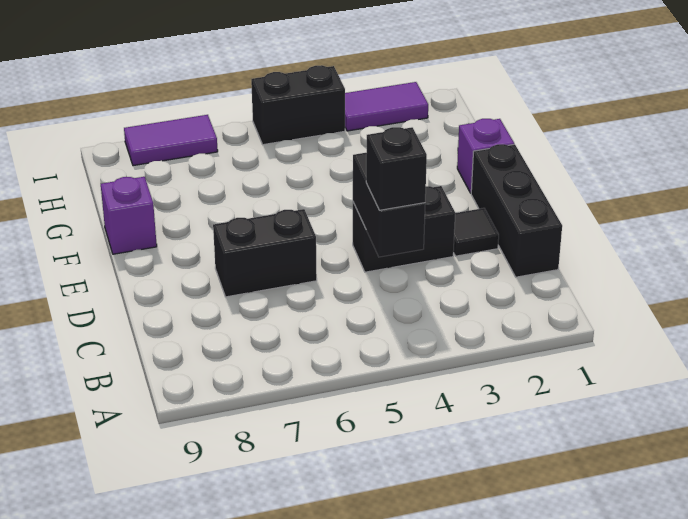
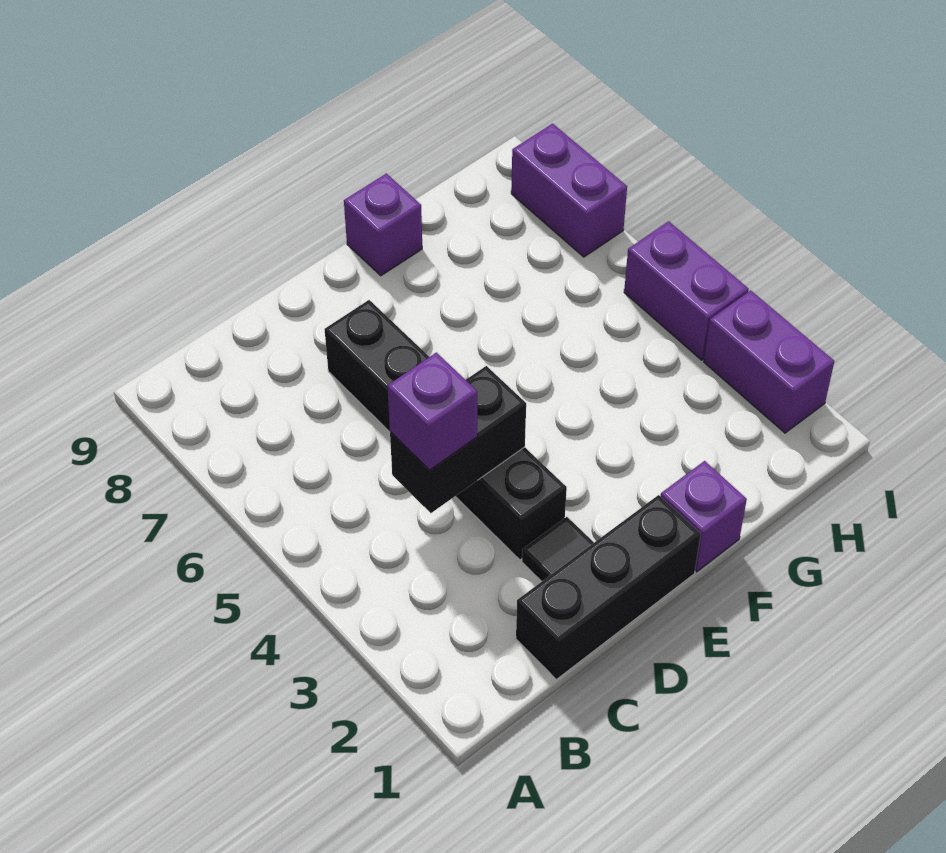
black brick C4 level 3 -> purple brick C4 level 3
purple tile I2:I3 level 1 -> purple brick I2:I3 level 1
black brick I4:I5 level 1 -> purple brick I4:I5 level 1
purple tile I7:I8 level 1 -> purple brick I7:I8 level 1

